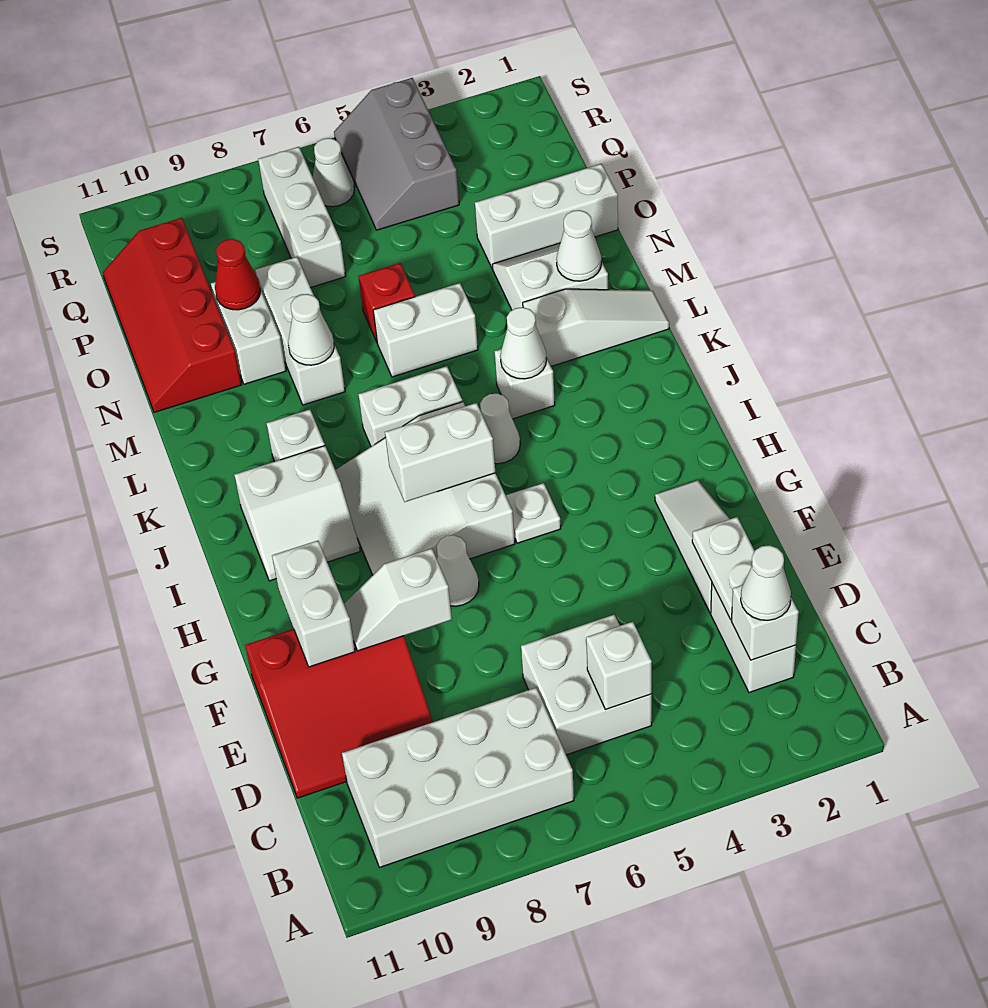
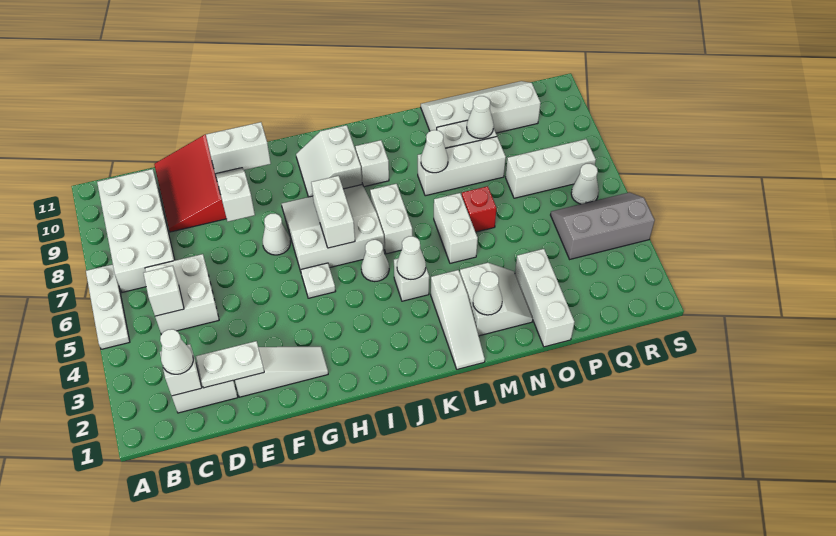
none -> white plate A5:A7 level 1
red slope N10:Q11 level 1 top 10 -> white slope N10:Q11 level 1 top 10
red cone O9 level 2 -> white cone O9 level 2

